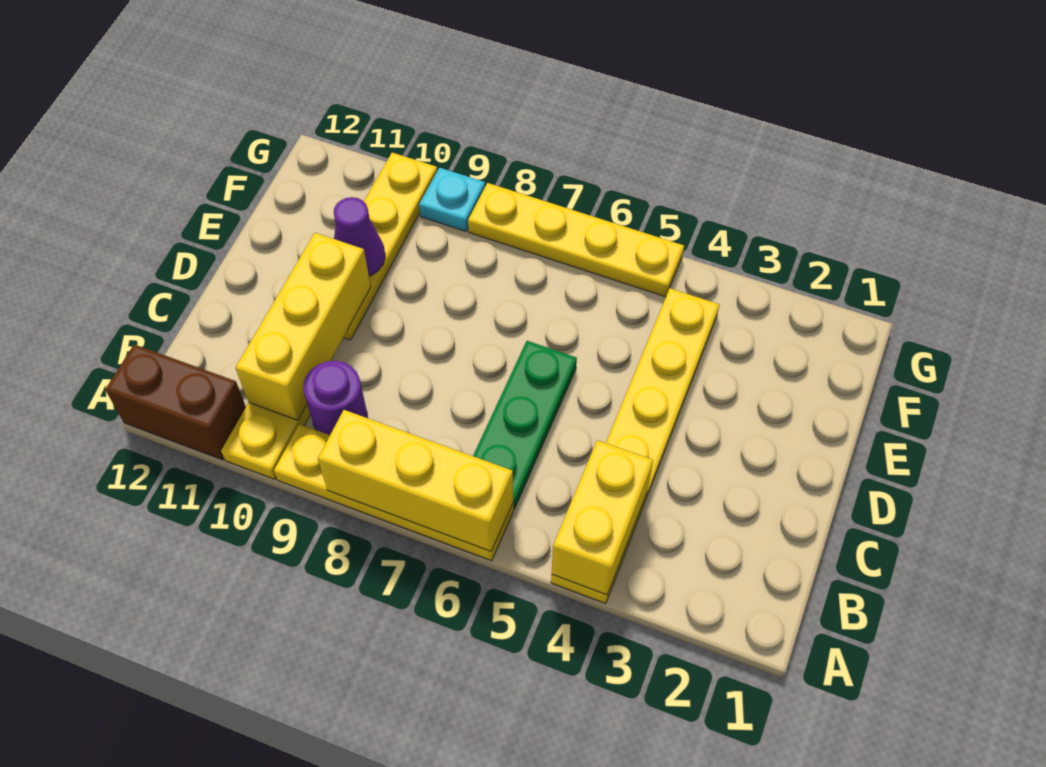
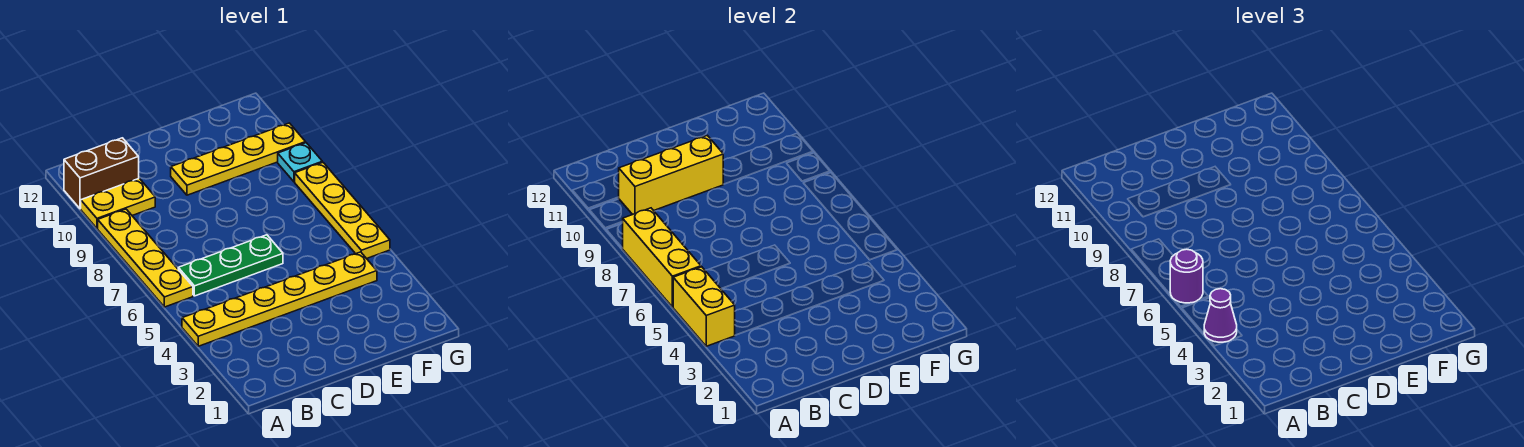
yellow brick A4:B4 level 2 -> yellow brick A4:A5 level 2
brown brick A11:A12 level 1 -> brown brick A11:B11 level 1
purple round brick B9 level 1 -> purple round brick A6 level 3
purple cone E10 level 2 -> purple cone A4 level 3

